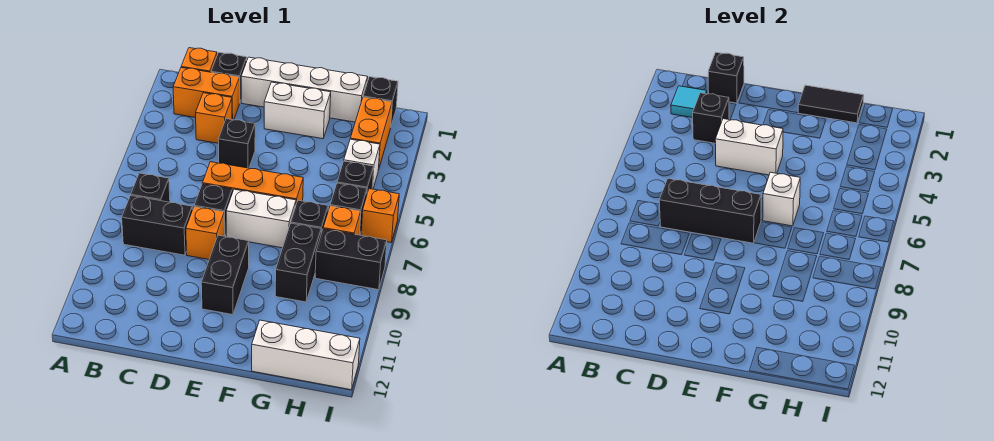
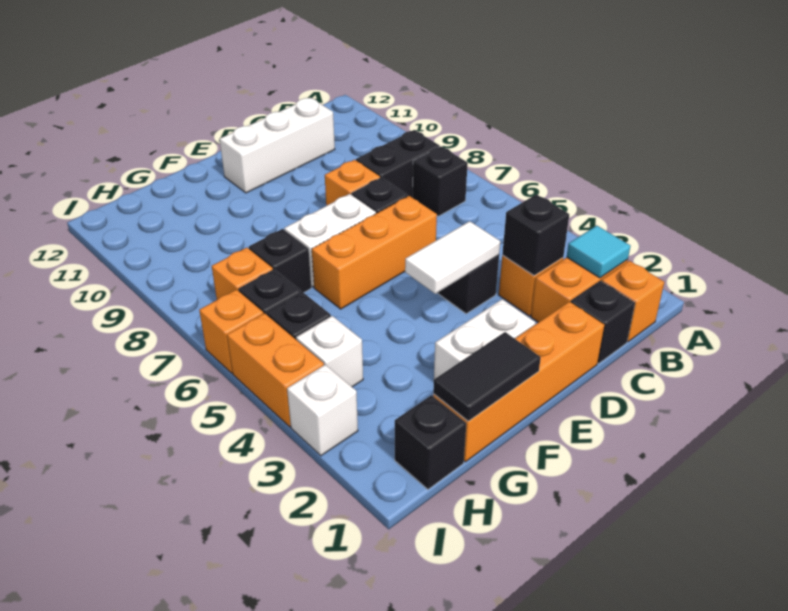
black brick C1 level 2 -> none
black brick C7:E7 level 2 -> none
white brick D1:G1 level 1 -> orange brick D1:G1 level 1
white brick D4:E4 level 2 -> white tile D4:E4 level 2
black brick E9:E10 level 1 -> none
white brick F6 level 2 -> white brick I3 level 1
black brick G8:G9 level 1 -> none
white brick G12:I12 level 1 -> white brick C11:E11 level 1
orange brick H2:H3 level 1 -> orange brick I4:I5 level 1
black brick H8:I8 level 1 -> none

